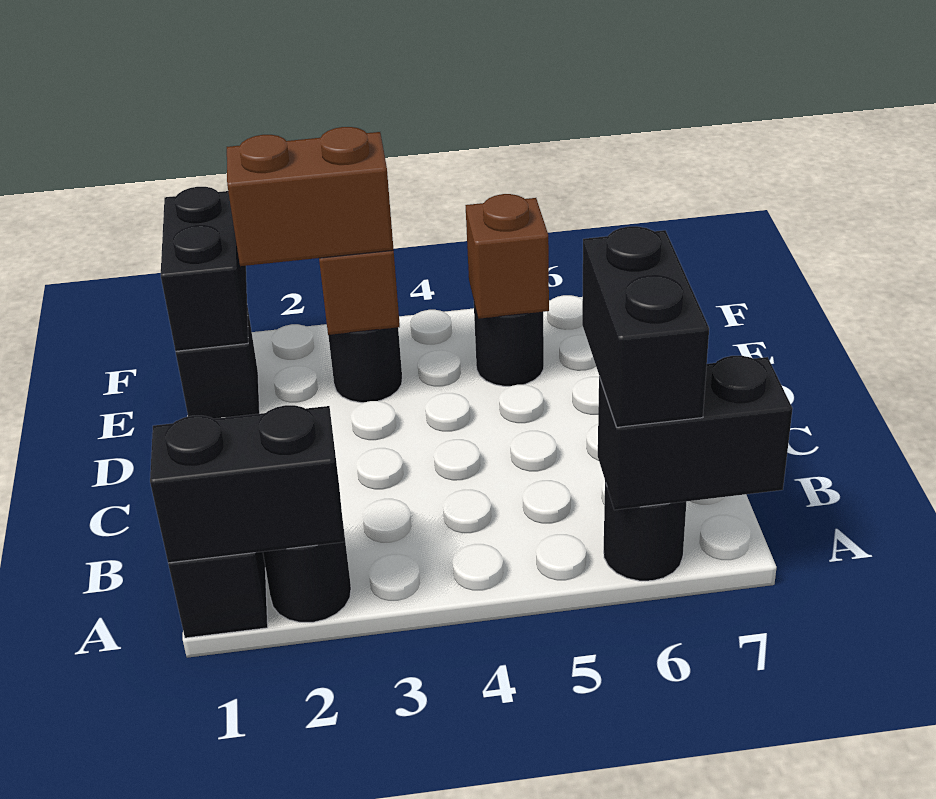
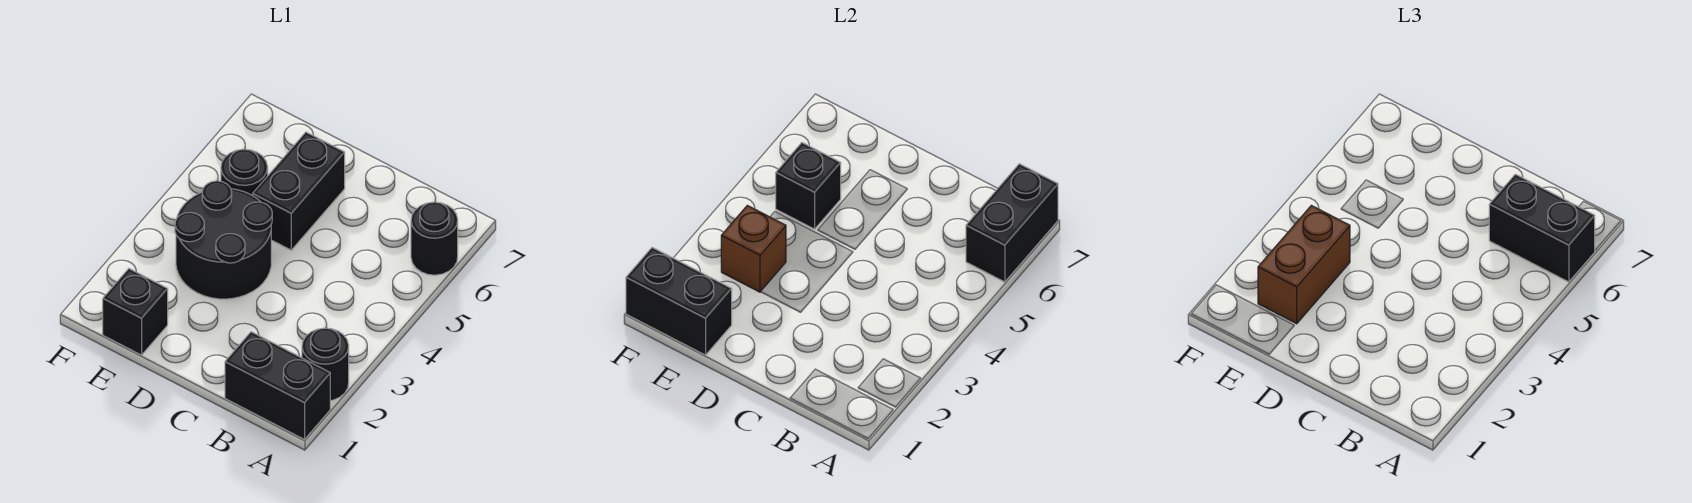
black brick A1:A2 level 2 -> black brick D5:D6 level 1
black round brick E3 level 1 -> black round brick D3:E4 level 1
brown brick E5 level 2 -> black brick E5 level 2

